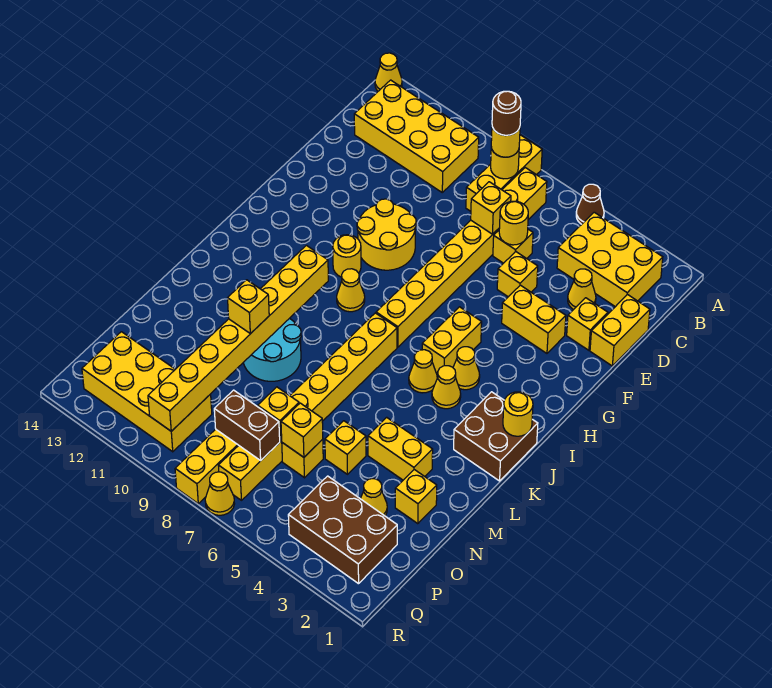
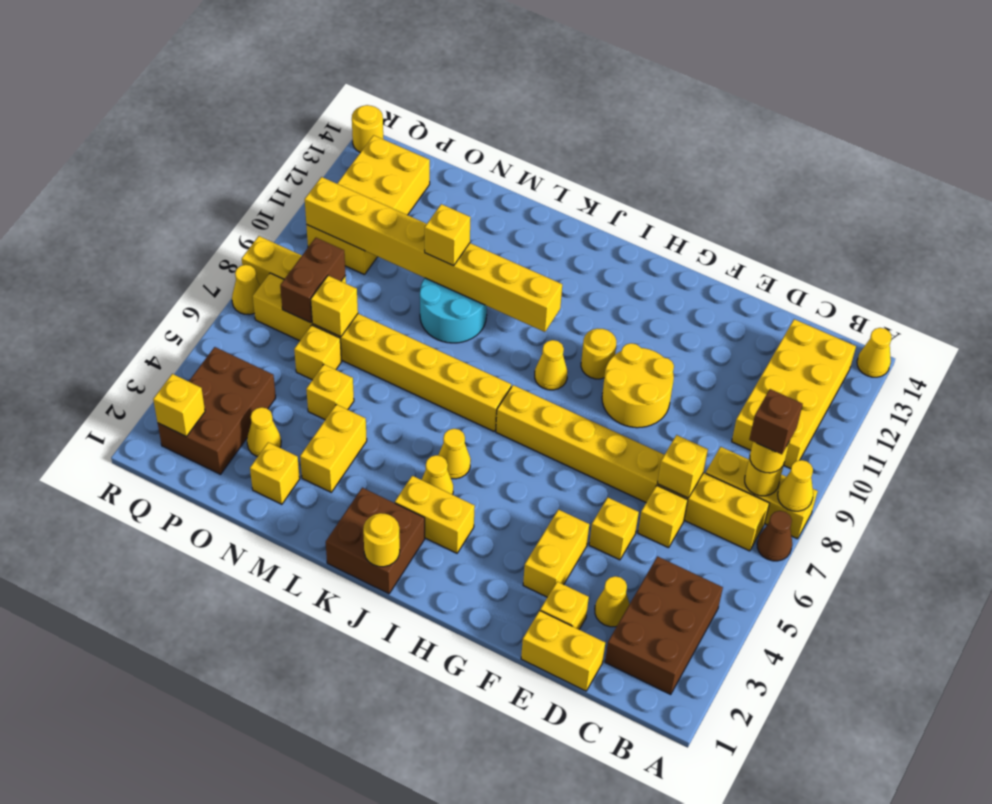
brown cone A5 level 1 -> brown cone A7 level 1
yellow brick B2:C4 level 1 -> brown brick B2:C4 level 1
brown round brick B8 level 4 -> brown brick B8 level 4
yellow round brick D6 level 2 -> yellow round brick R14 level 1
yellow brick H5:I5 level 1 -> yellow brick I3:J3 level 1
yellow cone I4 level 1 -> yellow cone A8 level 2
yellow brick O6 level 2 -> yellow brick Q2 level 2

